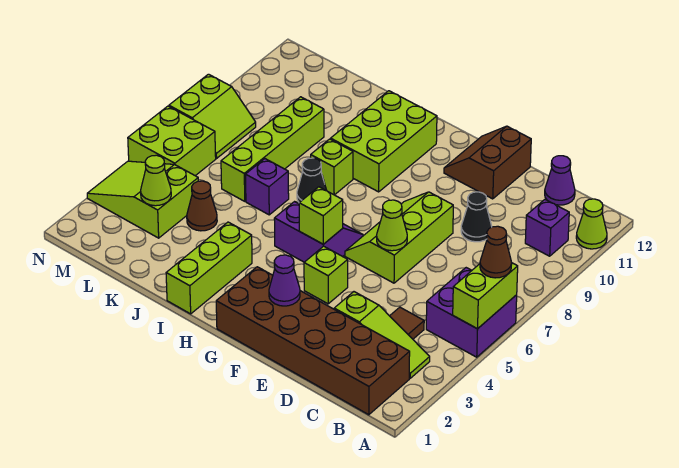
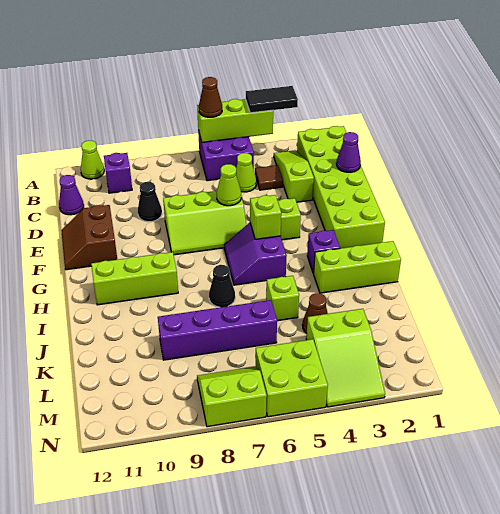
none -> black tile A3:A4 level 3
lime brick A5:A6 level 2 -> lime brick A4:A6 level 2
brown brick B1:G2 level 1 -> lime brick B1:G2 level 1
brown slope E11:F12 level 1 top E -> brown slope E11:F12 level 1 top 11
purple cone F2 level 2 -> purple cone D1 level 2
lime brick H9:I11 level 1 -> lime brick H9:H11 level 1
lime brick I8 level 1 -> lime brick J5 level 1
purple brick J6 level 1 -> purple brick H3 level 1
lime brick K6:K9 level 1 -> purple brick K6:K9 level 1
lime cone L3 level 2 -> lime cone C5 level 1

